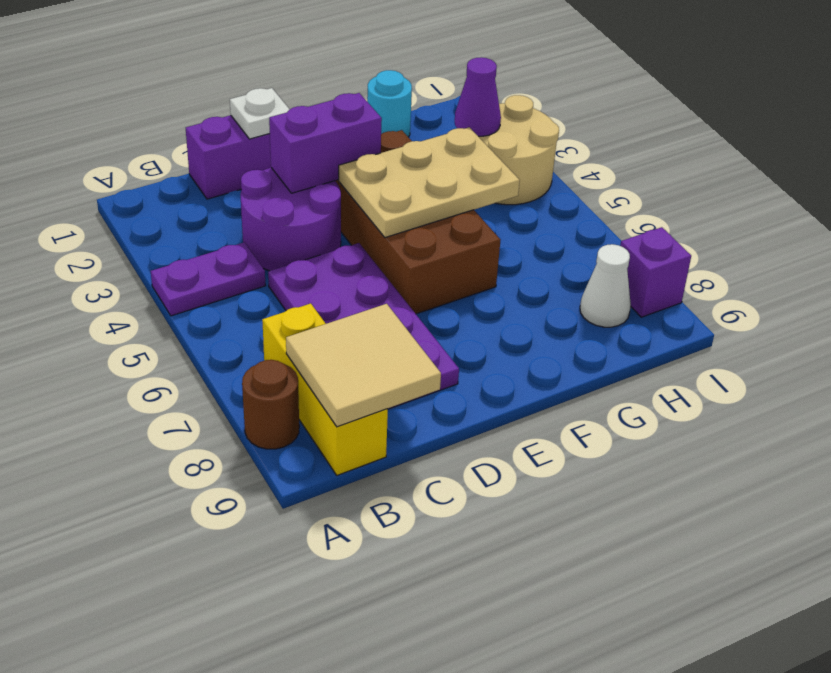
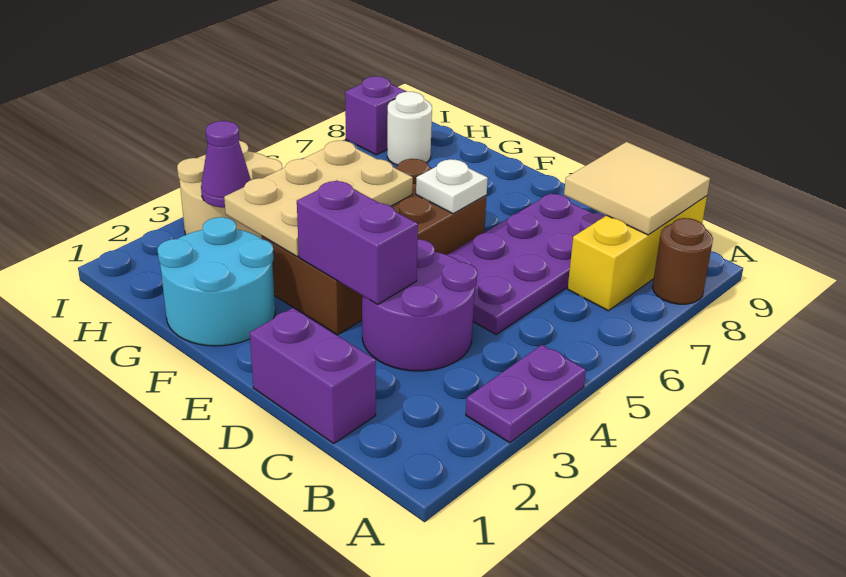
purple plate A4:B4 level 1 -> purple plate A3:A4 level 1
white plate D1 level 2 -> white plate E6 level 2
tan plate E4:G5 level 2 -> tan plate F3:G5 level 2
cyan round brick G1 level 1 -> cyan round brick F1:G2 level 1
white cone H8 level 1 -> white round brick H8 level 1

